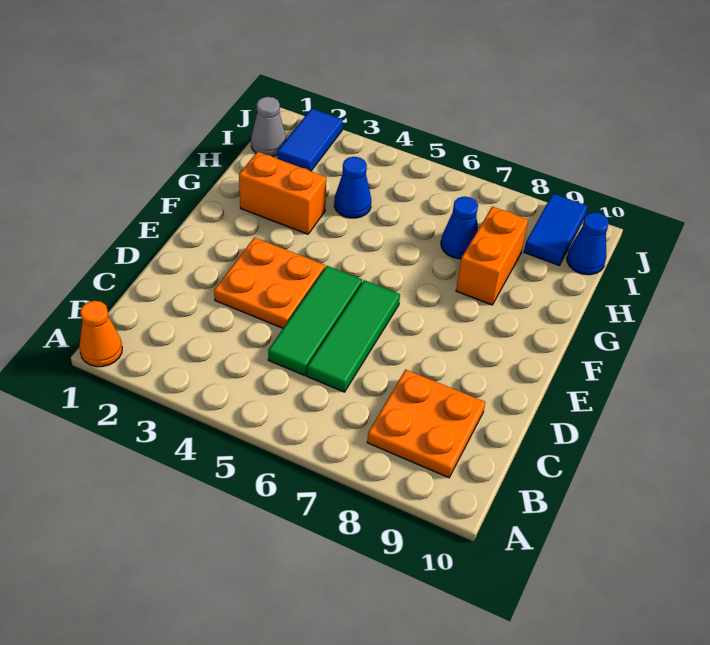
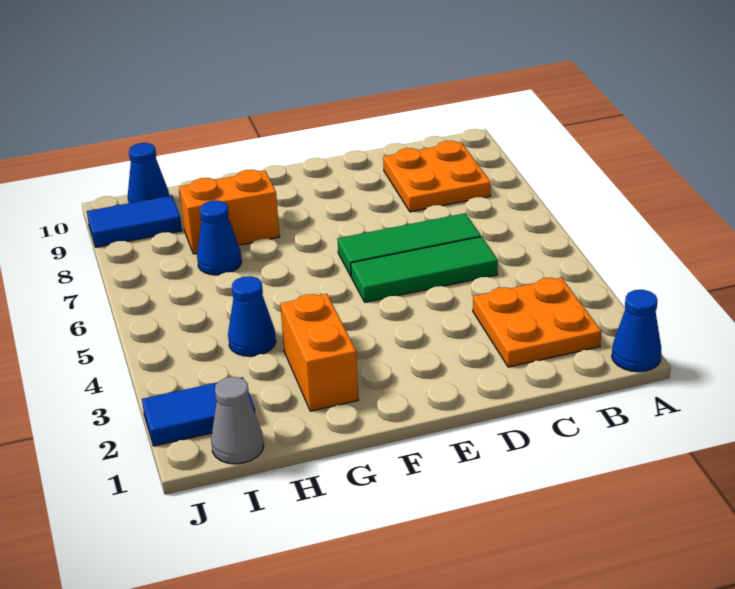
orange cone A1 level 1 -> blue cone A1 level 1
orange plate D3:E4 level 1 -> orange plate B2:C3 level 1

